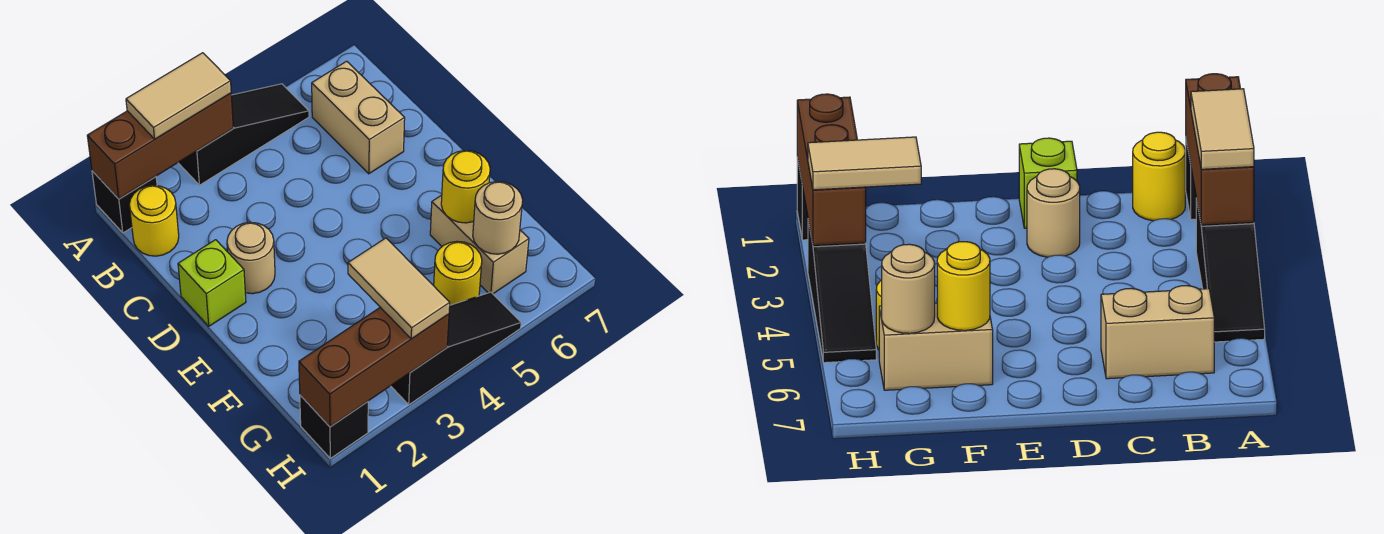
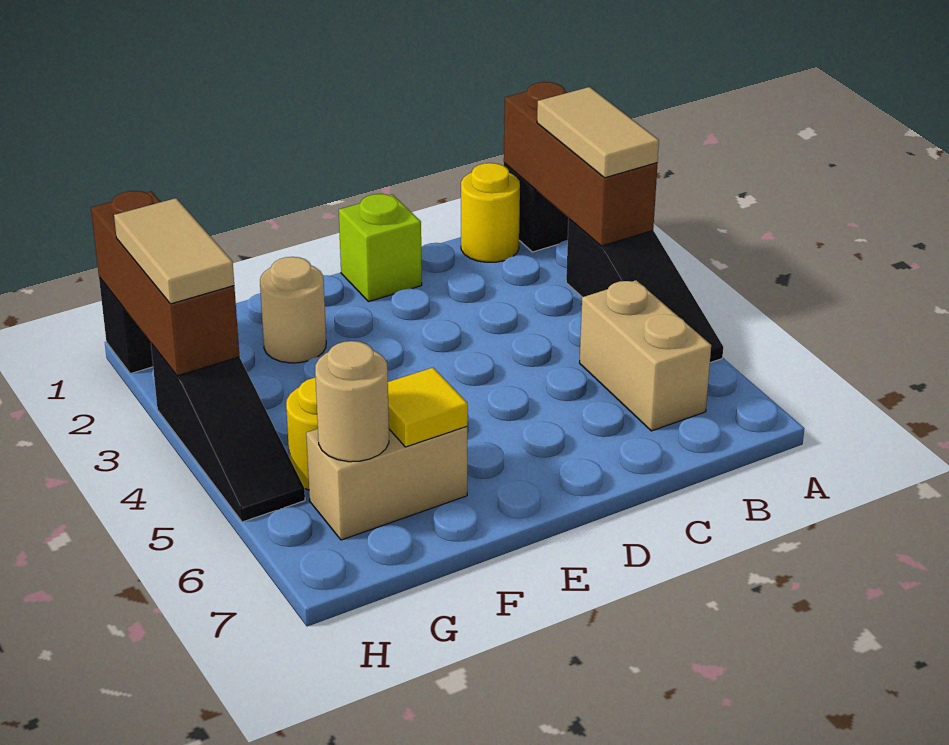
tan brick B6:C6 level 1 -> tan brick B5:B6 level 1
tan round brick D2 level 1 -> tan round brick F2 level 1
yellow round brick F6 level 2 -> yellow tile F6 level 2
tan tile G3:H3 level 3 -> tan tile H2:H3 level 3

